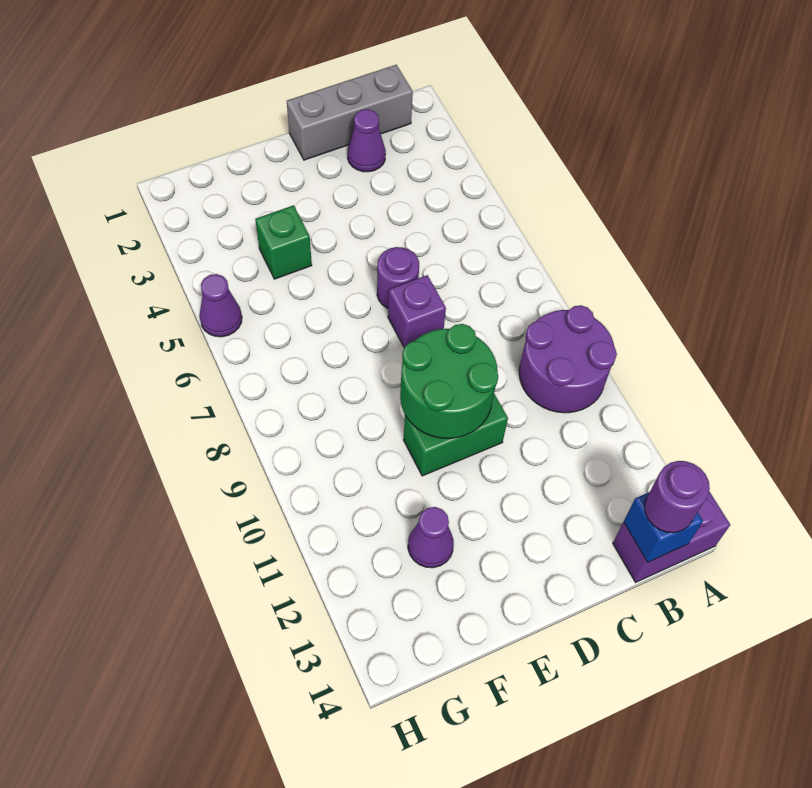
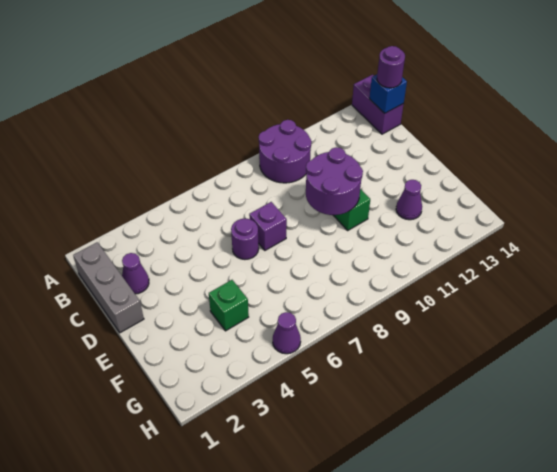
green round brick D9:E10 level 2 -> purple round brick D9:E10 level 2

